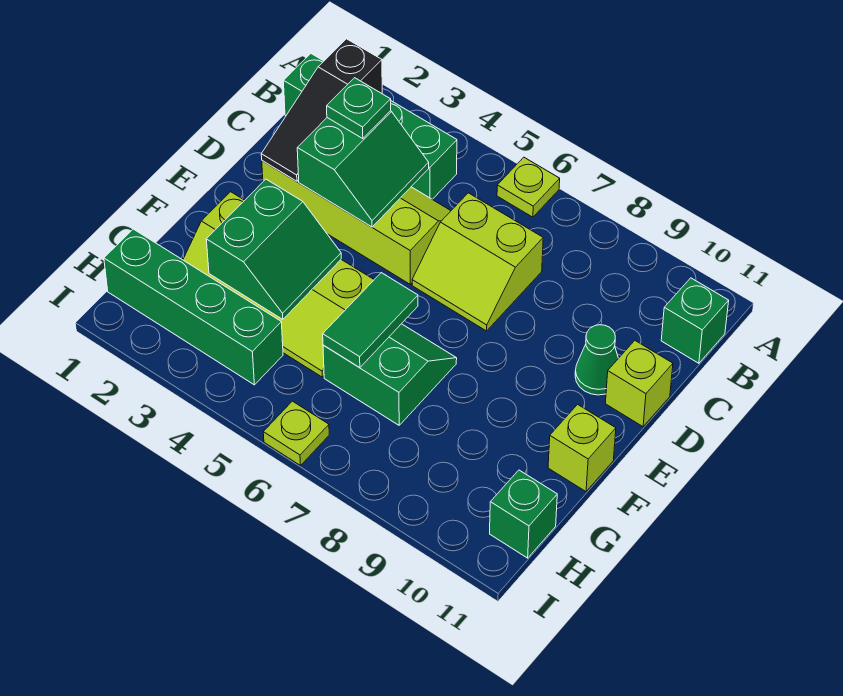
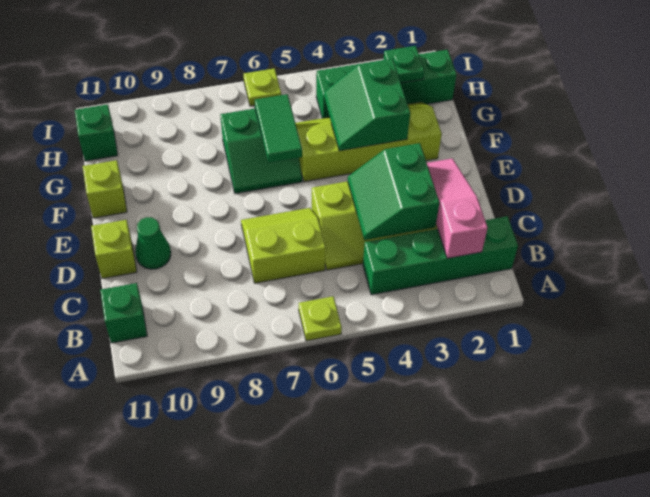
black slope B2:D2 level 2 top B -> pink slope B2:D2 level 2 top B
green plate C3 level 3 -> green plate H2 level 2

